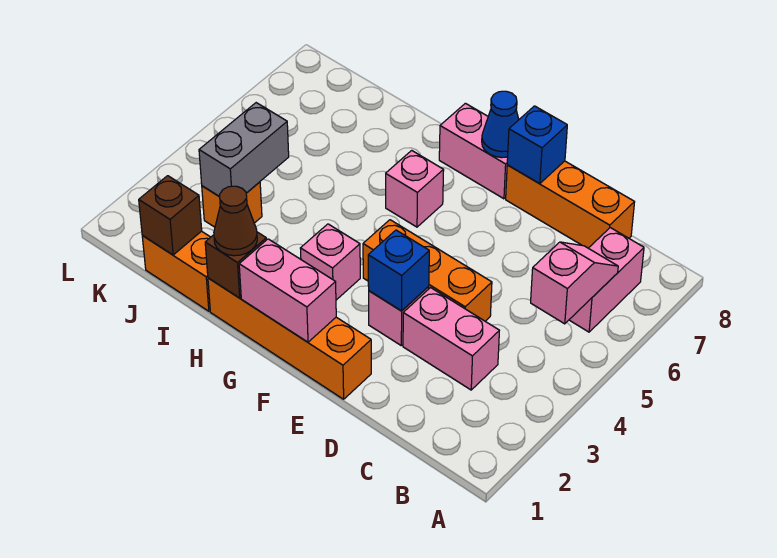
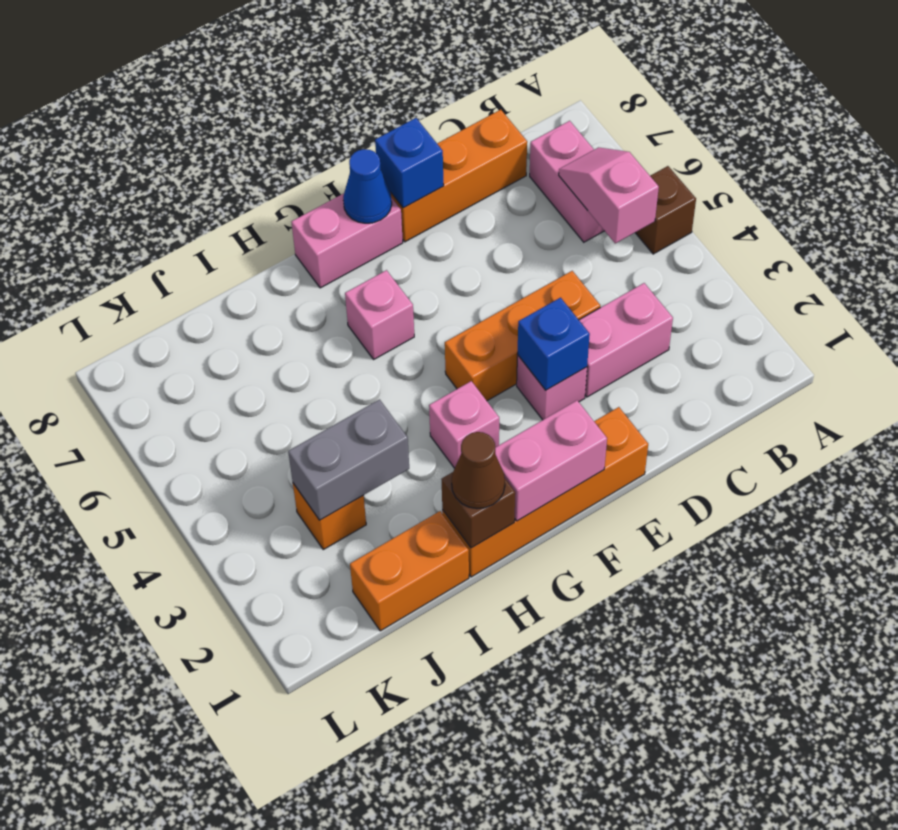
brown brick J1 level 2 -> brown brick A5 level 1
grey brick J3:J4 level 2 -> grey brick I3:J3 level 2

